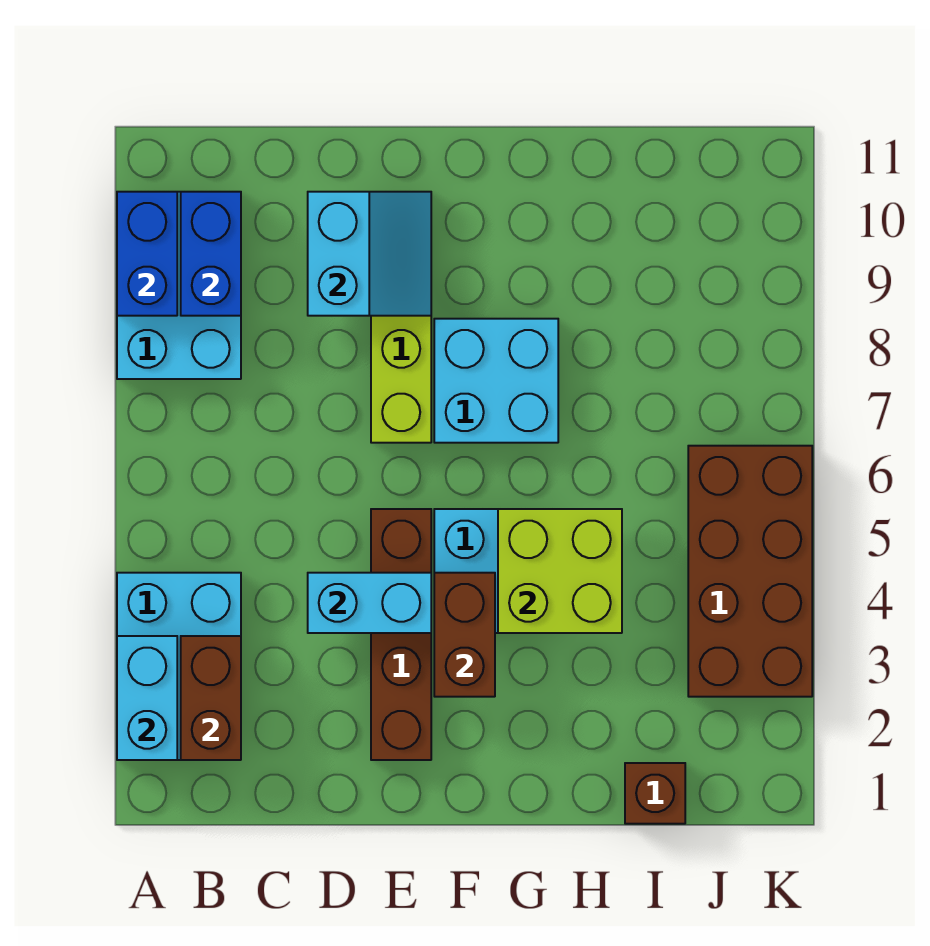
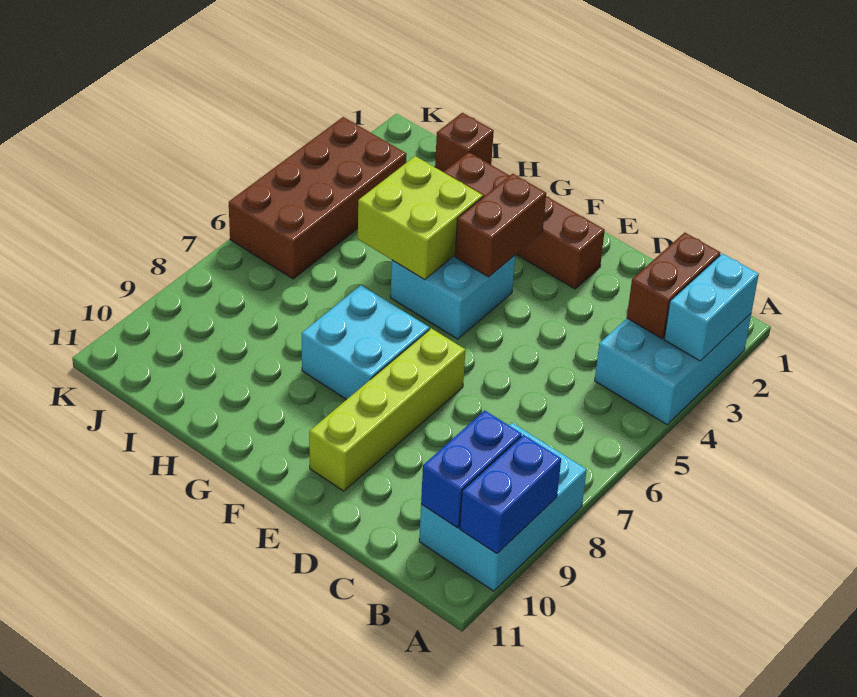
cyan brick D4:E4 level 2 -> none
cyan slope D9:E10 level 2 top D -> none
brown brick E2:E5 level 1 -> brown brick E2:H2 level 1

